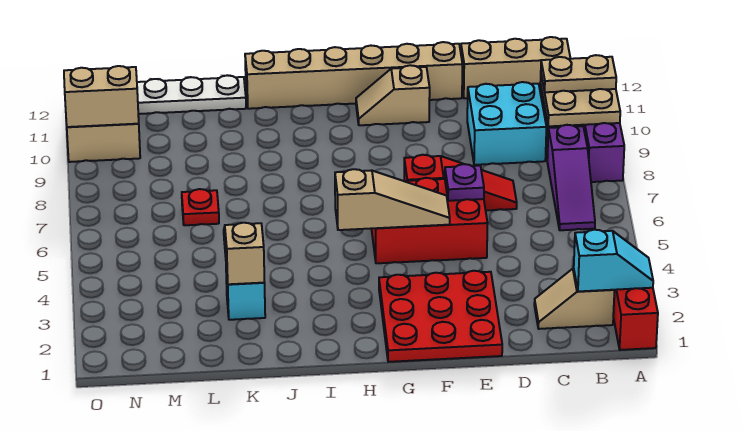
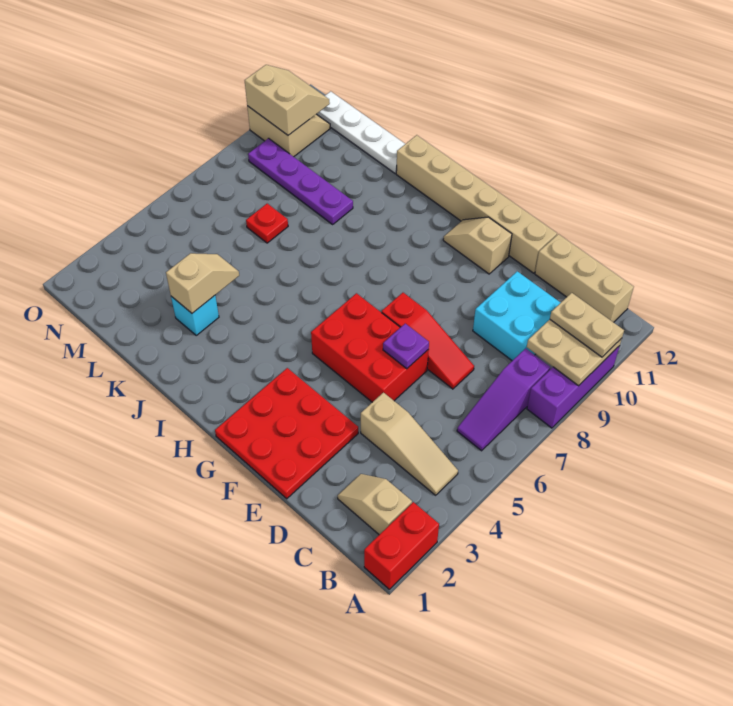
cyan slope A2:B2 level 2 top B -> none
tan slope F5:H5 level 2 top H -> tan slope B4:D4 level 1 top D
none -> purple plate K9:N9 level 1

